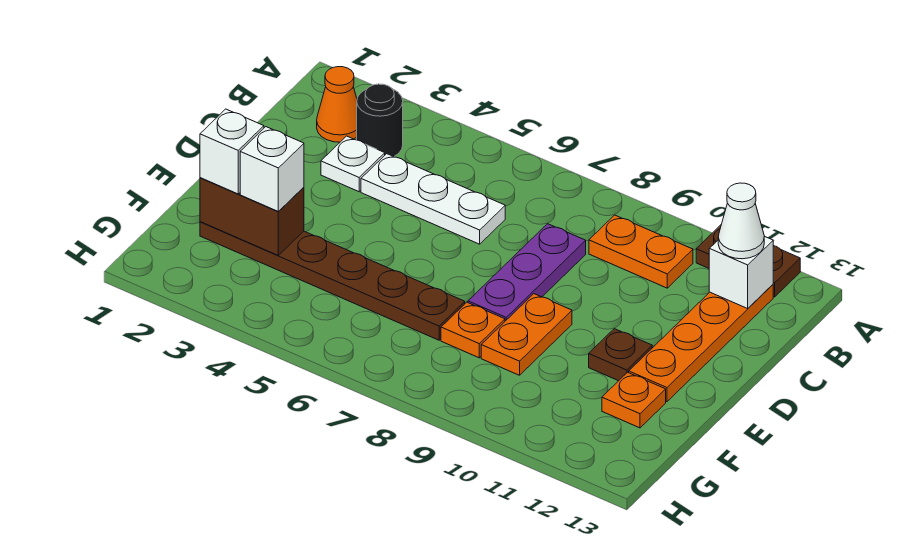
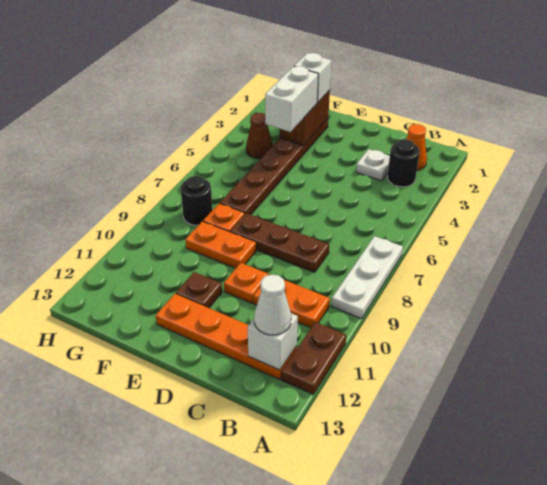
orange plate B9:B10 level 1 -> orange plate B10:C10 level 1
white plate C4:C6 level 1 -> white plate A7:A9 level 1
purple plate C8:E8 level 1 -> brown plate C8:E8 level 1
white brick F3 level 3 -> white brick F3:F4 level 3
orange plate F12 level 1 -> orange plate D10 level 1
none -> brown cone G4 level 1
none -> black round brick G8 level 1

